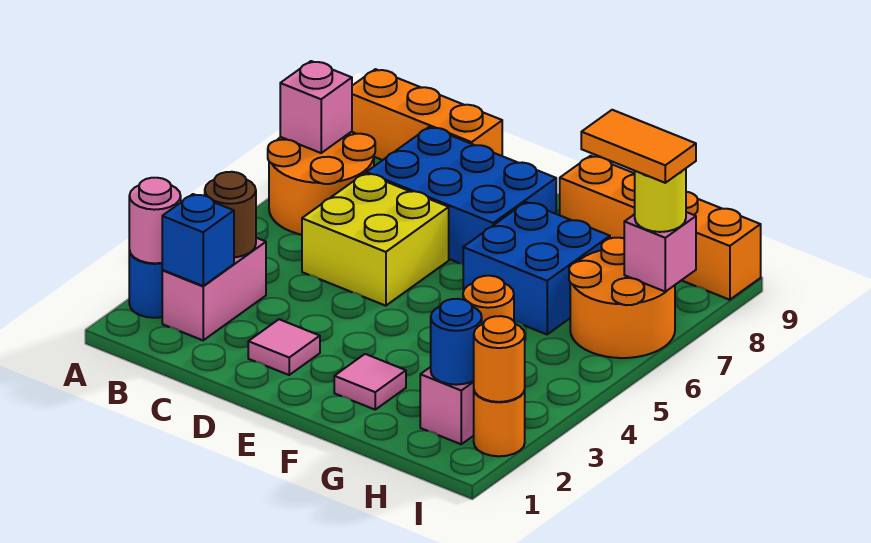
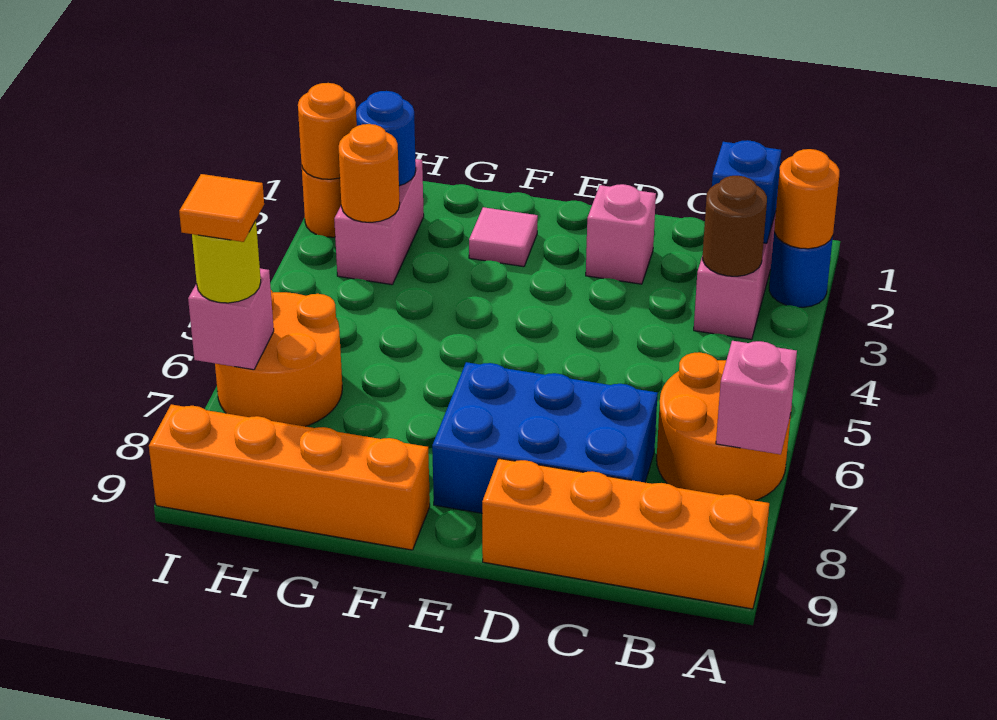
pink round brick A2 level 2 -> orange round brick A2 level 2
orange brick A9:C9 level 1 -> orange brick A9:D9 level 1
yellow brick C5:D6 level 1 -> none
pink tile D2 level 1 -> pink brick D2 level 1
blue brick F6:G7 level 1 -> none
orange tile H7:I7 level 4 -> orange tile I7 level 4

